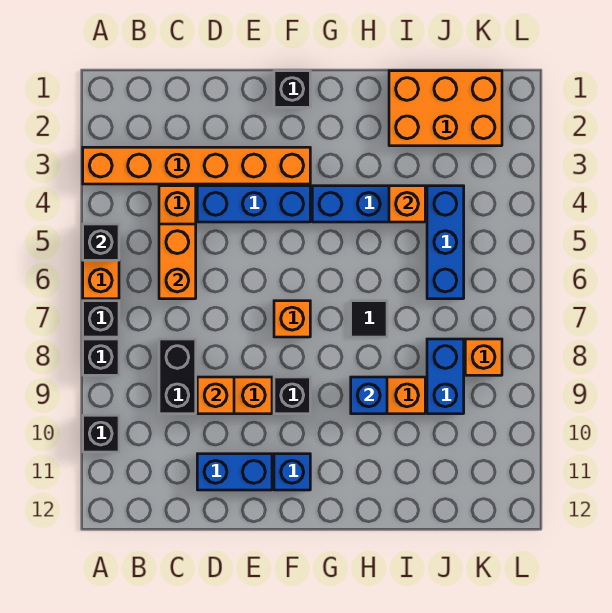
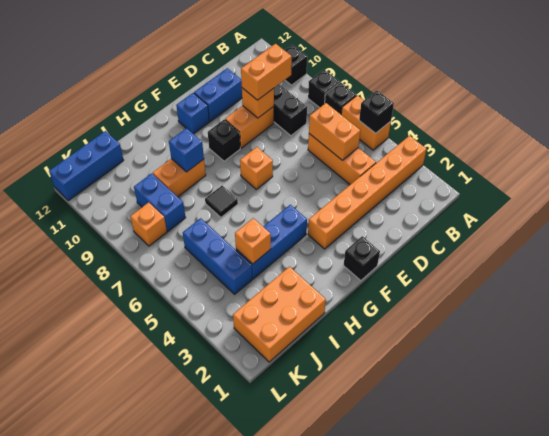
none -> orange brick C9:D9 level 3
blue brick D4:F4 level 1 -> blue brick J12:L12 level 1

